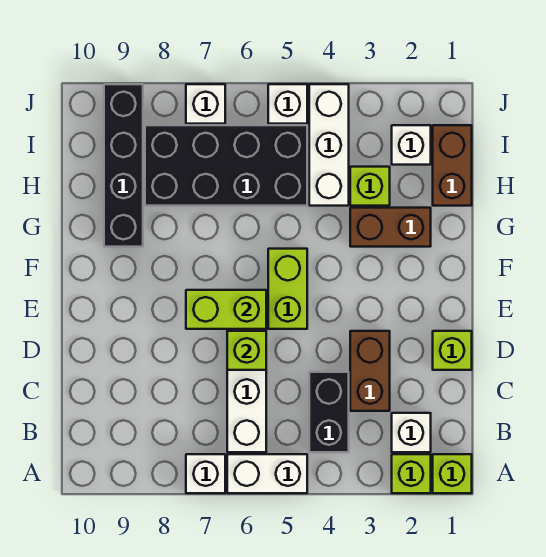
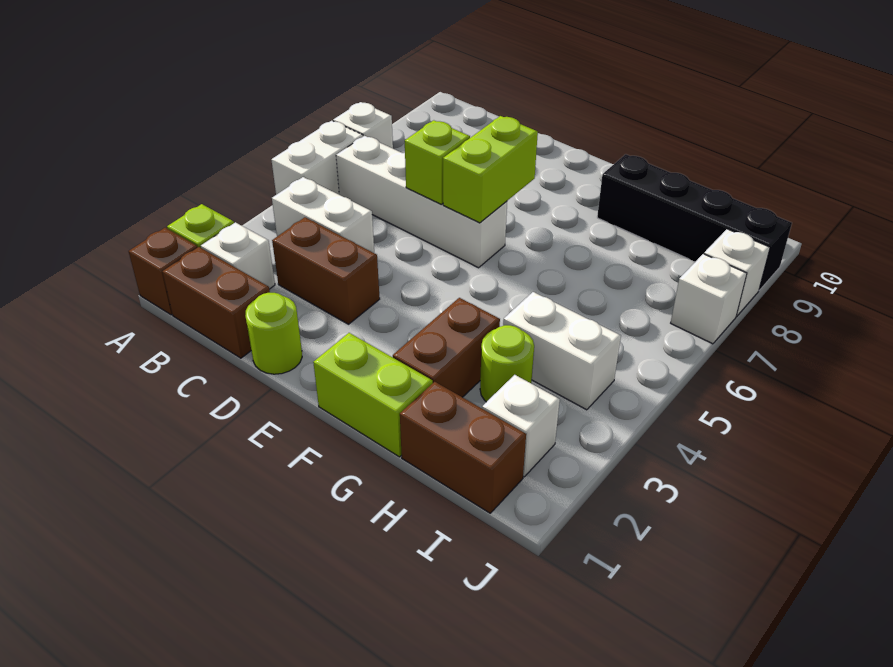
lime brick A1 level 1 -> brown brick A1 level 1
none -> brown brick B1:C1 level 1
black brick B4:C4 level 1 -> white brick B4:C4 level 1
lime brick D1 level 1 -> lime round brick D1 level 1
lime brick E5:F5 level 1 -> lime brick F1:G1 level 1
lime brick H3 level 1 -> lime round brick H3 level 1
white brick H4:J4 level 1 -> white brick H4:I4 level 1
black brick H5:I8 level 1 -> none
white brick J5 level 1 -> white brick J8 level 1

